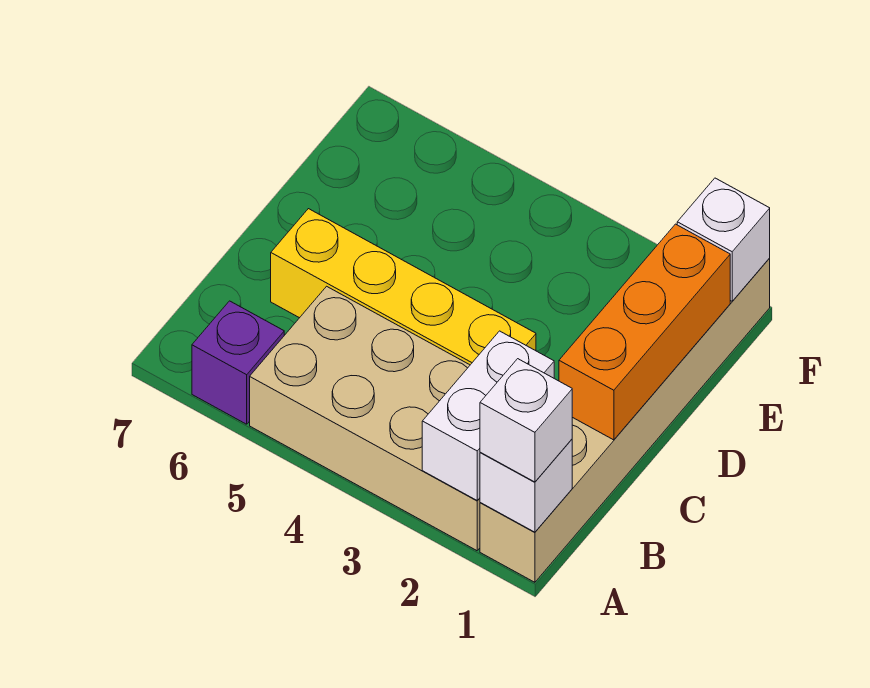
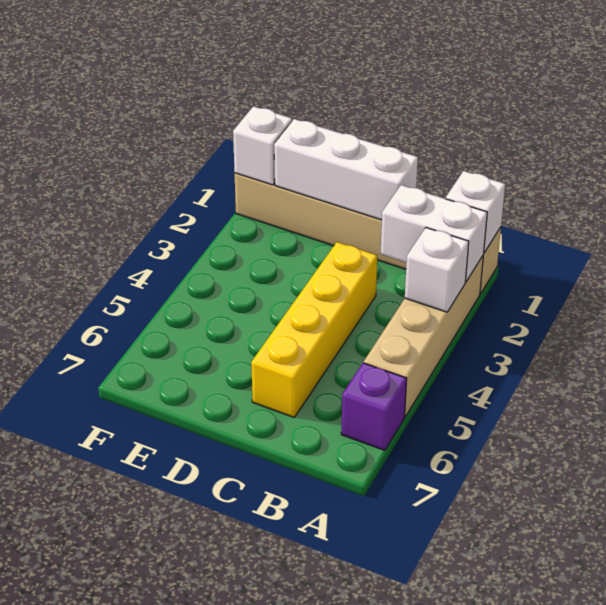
white brick A1 level 3 -> white brick A3 level 2
tan brick A2:B5 level 1 -> tan brick A2:A5 level 1
orange brick C1:E1 level 2 -> white brick C1:E1 level 2

